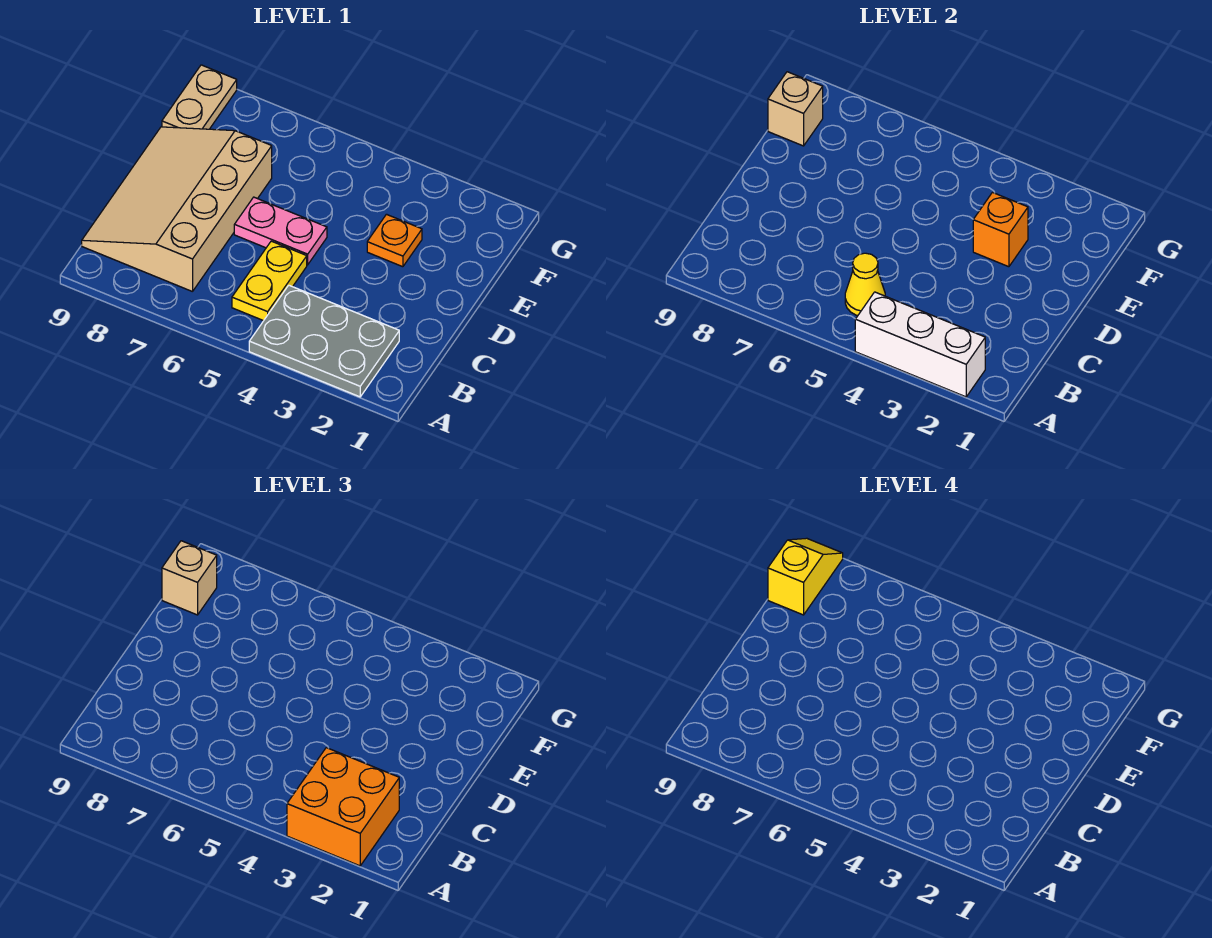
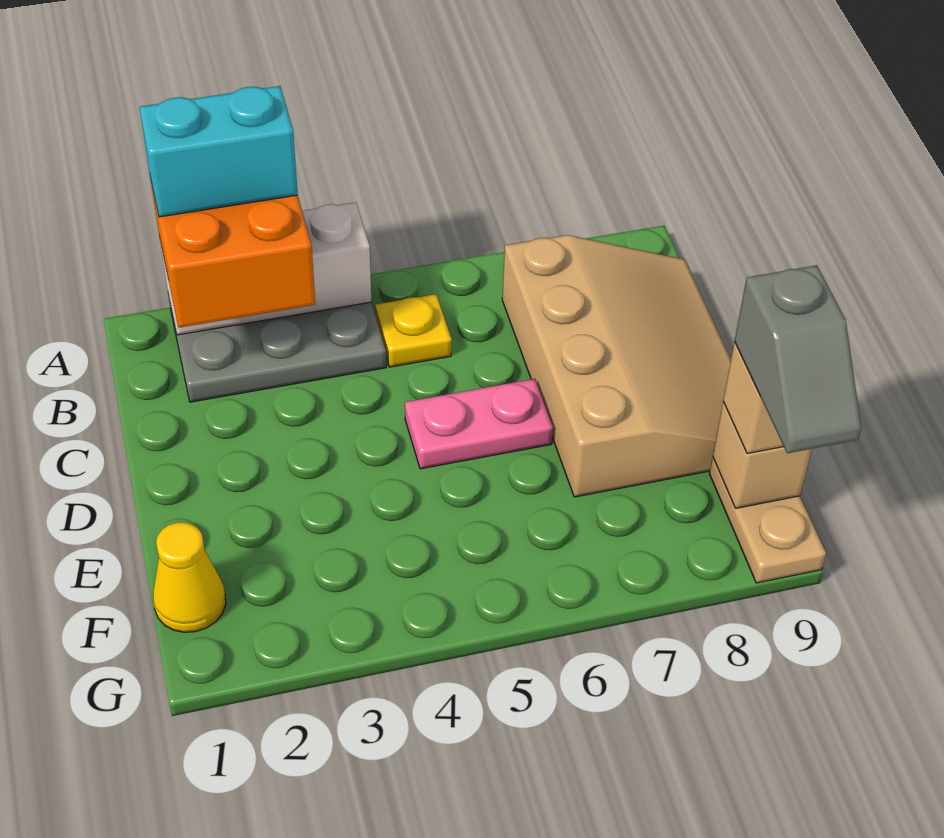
none -> cyan brick A2:A3 level 4
yellow plate B5:C5 level 1 -> yellow plate B5 level 1
yellow cone B5 level 2 -> yellow cone F1 level 1
orange plate E3 level 1 -> none
orange brick E3 level 2 -> none
yellow slope F9:G9 level 4 top F -> grey slope F9:G9 level 4 top F

